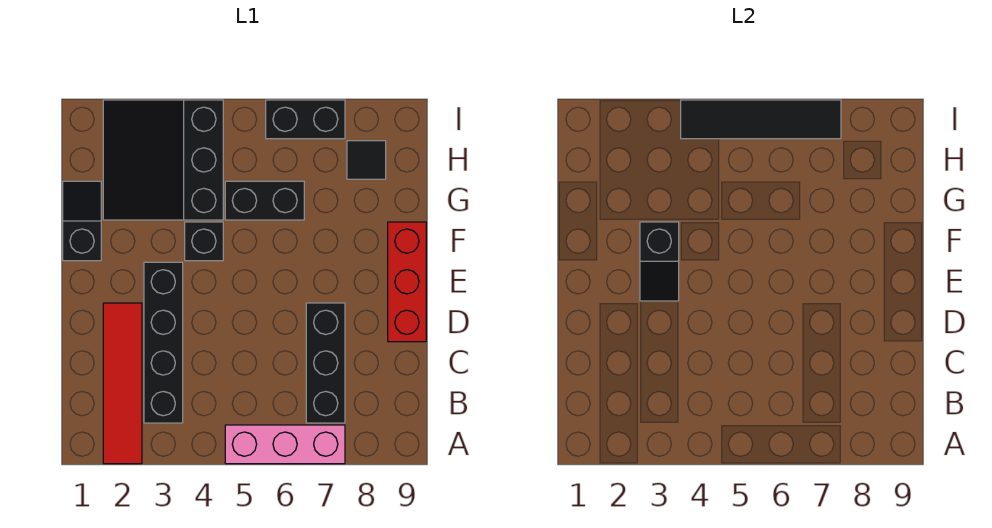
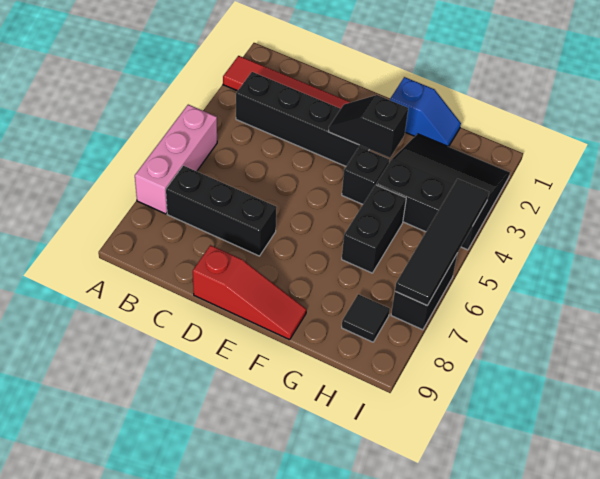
red brick D9:F9 level 1 -> red slope D9:F9 level 1 top D
black slope F1:G1 level 1 top F -> blue slope F1:G1 level 1 top F

